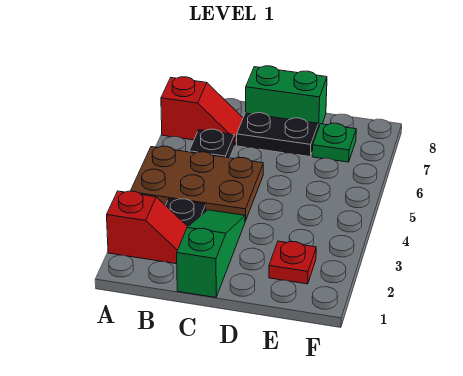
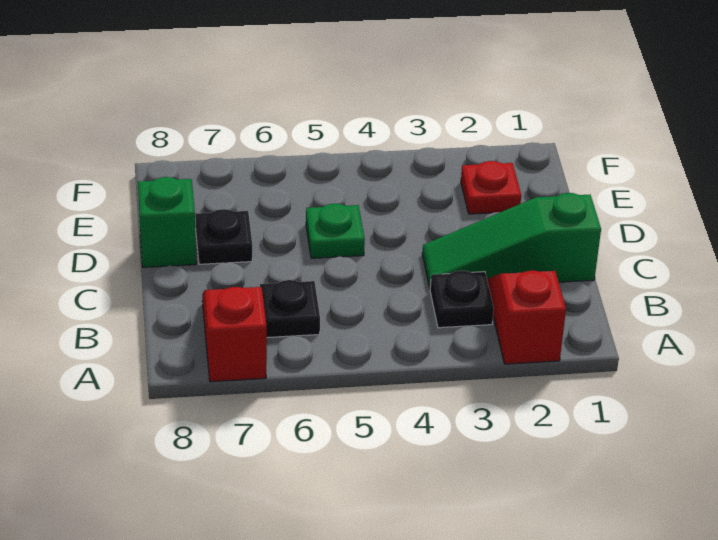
brown plate A4:C5 level 1 -> none
black plate C7:D7 level 1 -> black plate D7 level 1
green brick C8:D8 level 1 -> green brick D8 level 1
green plate E7 level 1 -> green plate D5 level 1

